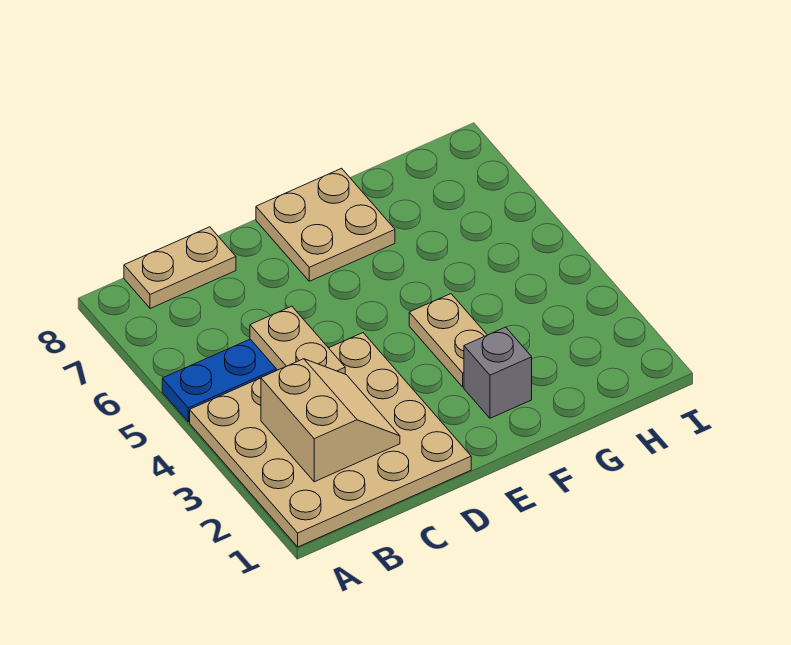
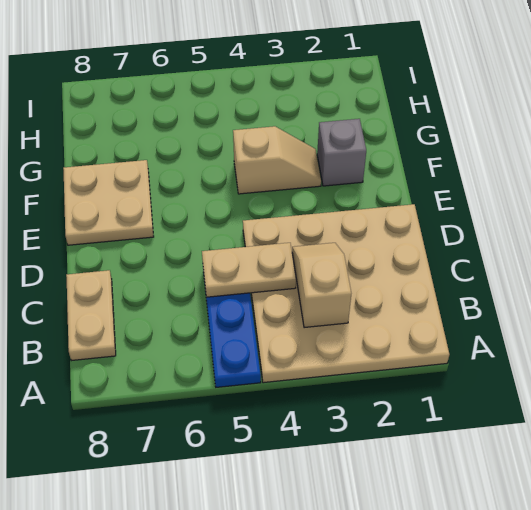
tan slope B2:C3 level 2 top B -> tan slope B3:C3 level 2 top B
tan plate F3:F4 level 1 -> tan slope F3:F4 level 1 top 4

